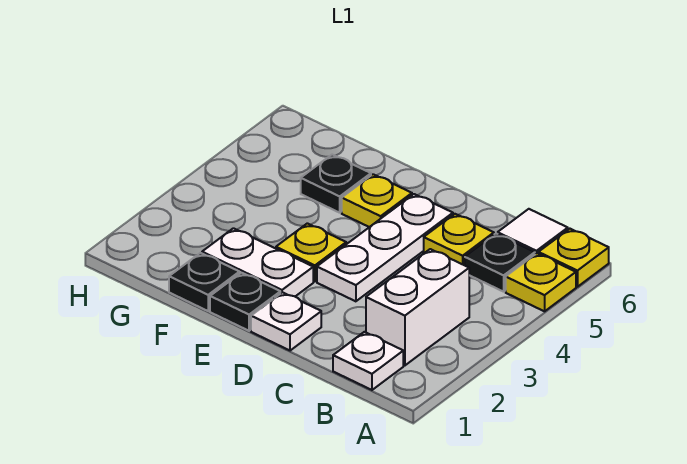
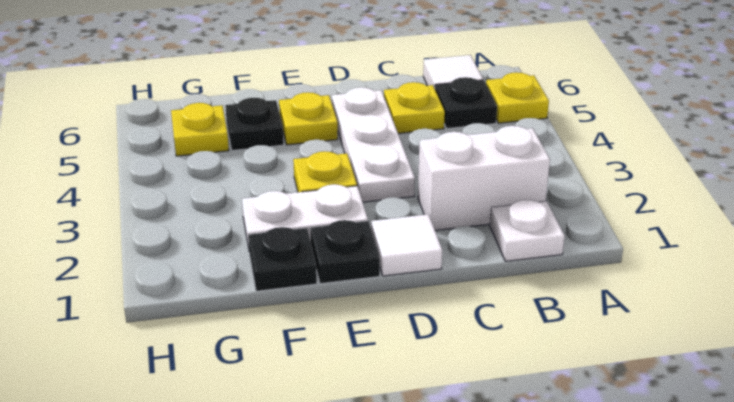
yellow plate A6 level 1 -> yellow plate G5 level 1
white brick B2:B3 level 1 -> white brick B2:C2 level 1
white plate D1 level 1 -> white tile D1 level 1

